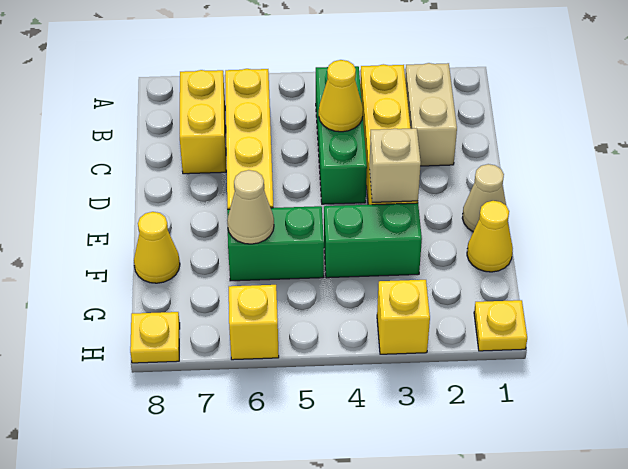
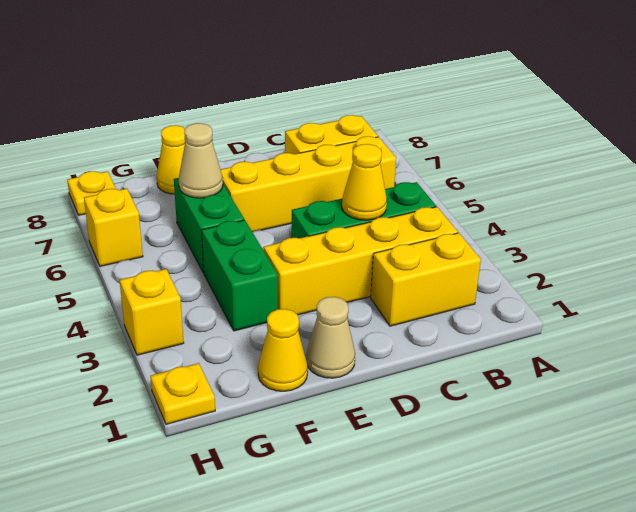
tan brick B2:C2 level 1 -> yellow brick B2:C2 level 1
tan brick E3 level 2 -> none

